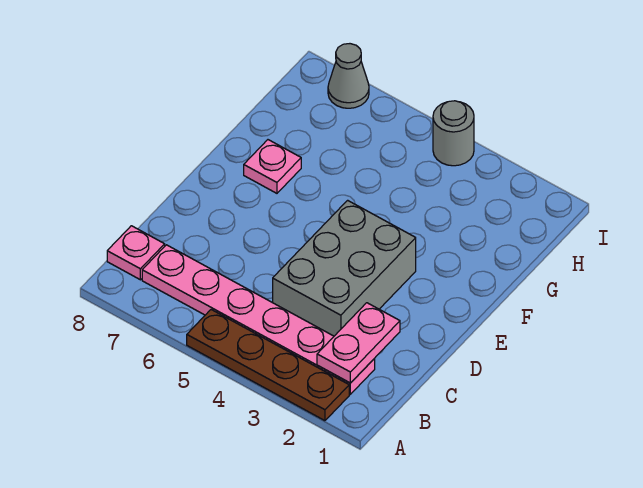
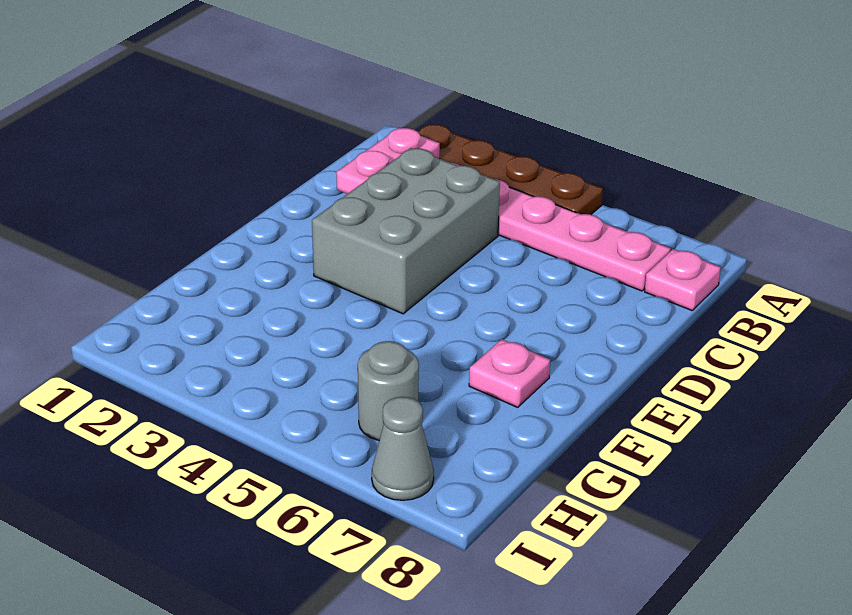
grey round brick I4 level 1 -> grey round brick H6 level 1

